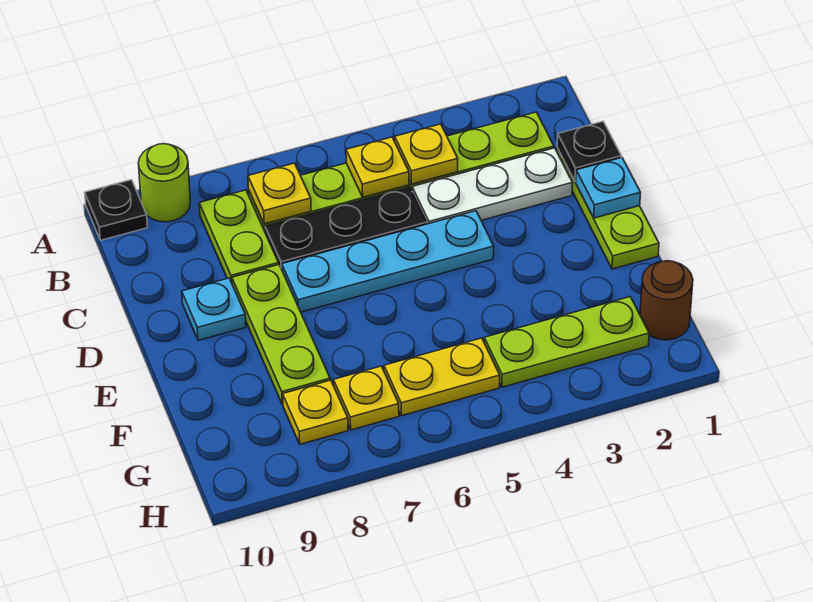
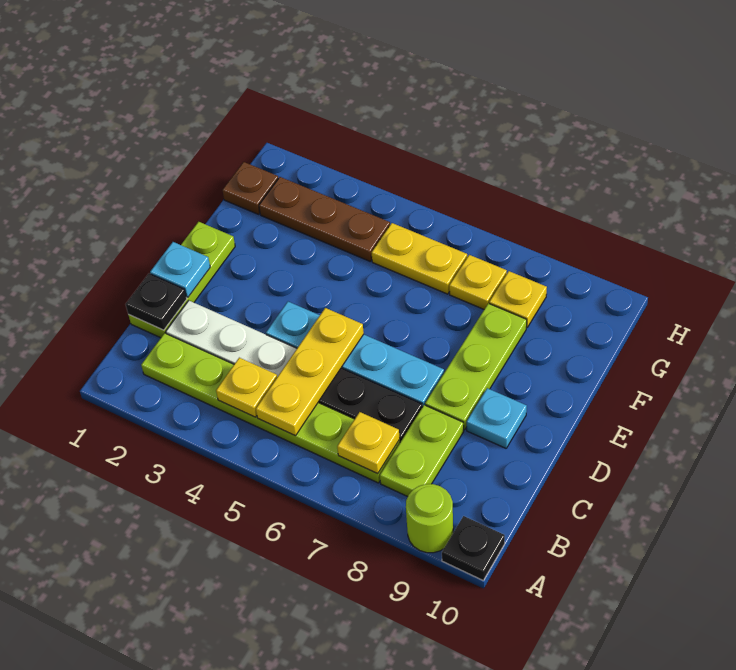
yellow plate B5 level 2 -> yellow plate B5:D5 level 2
brown round brick G1 level 1 -> brown plate G1 level 1
lime plate G2:G4 level 1 -> brown plate G2:G4 level 1

